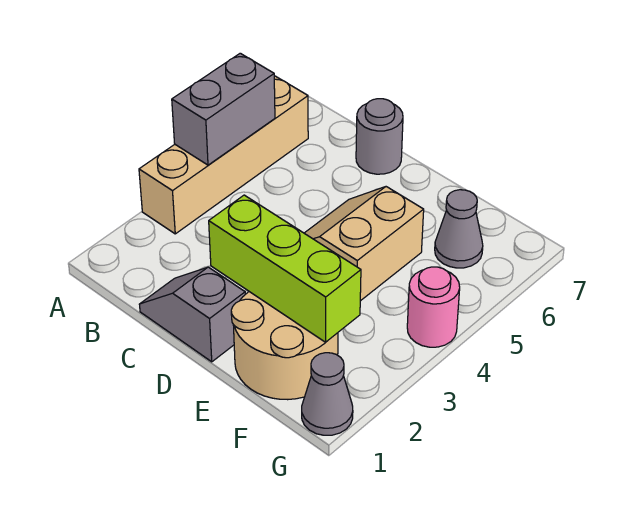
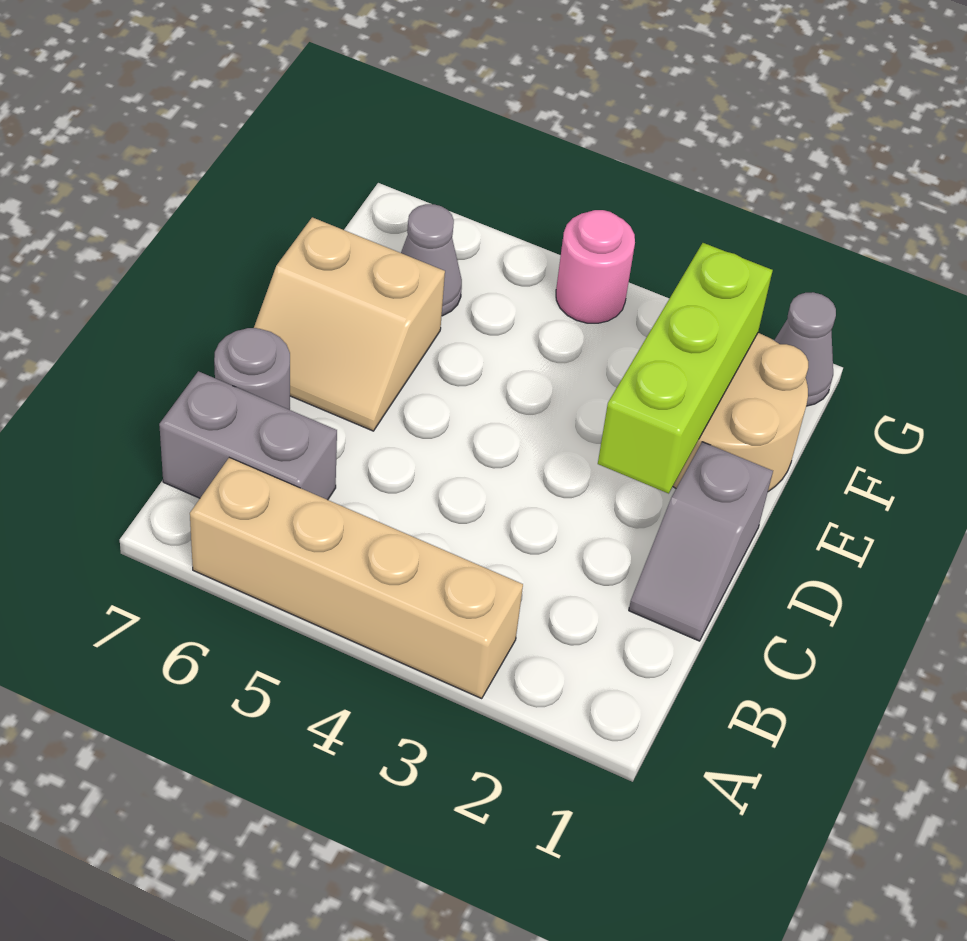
grey brick A4:A5 level 2 -> grey brick B6:B7 level 1
tan slope D4:E5 level 1 top E -> tan slope D6:E7 level 1 top E

